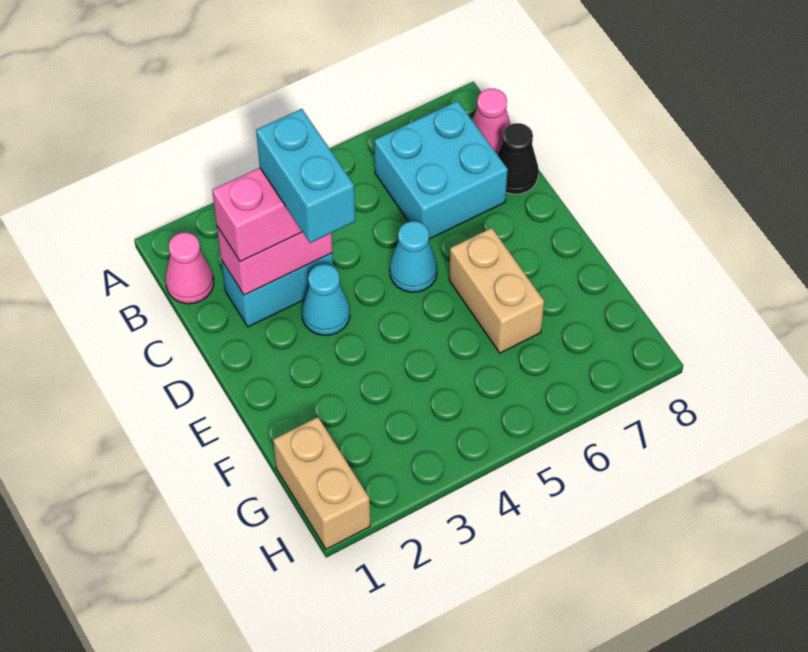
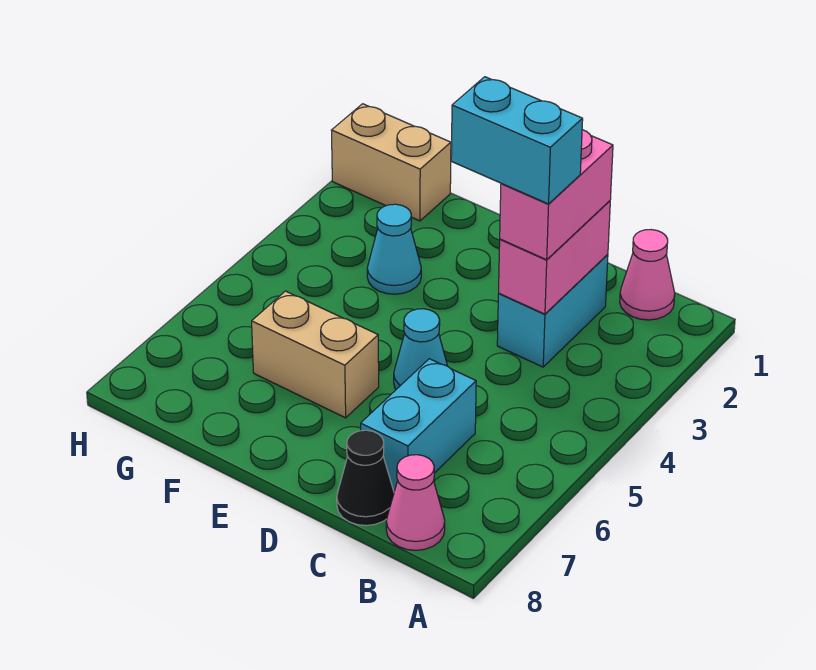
cyan brick B6:C7 level 1 -> cyan brick C6:C7 level 1
cyan cone D3 level 1 -> cyan cone F3 level 1

